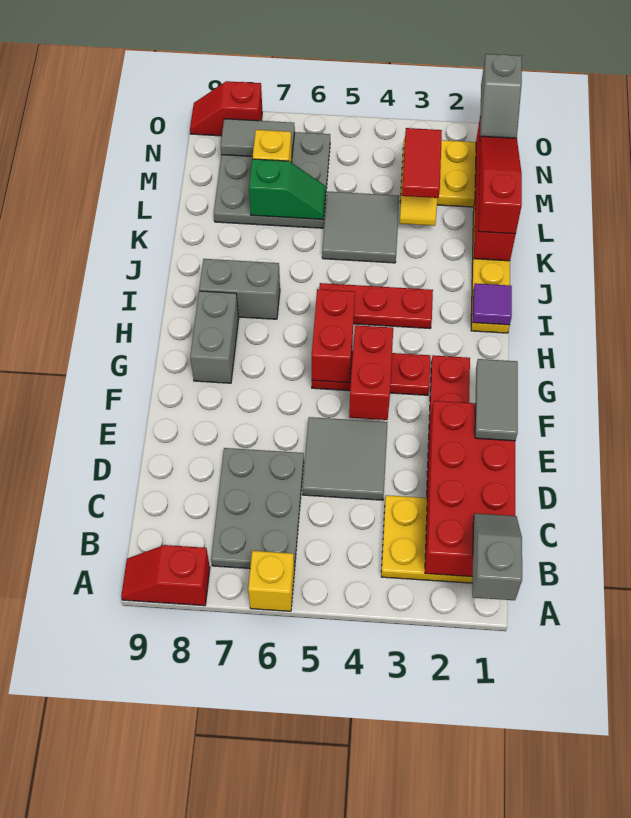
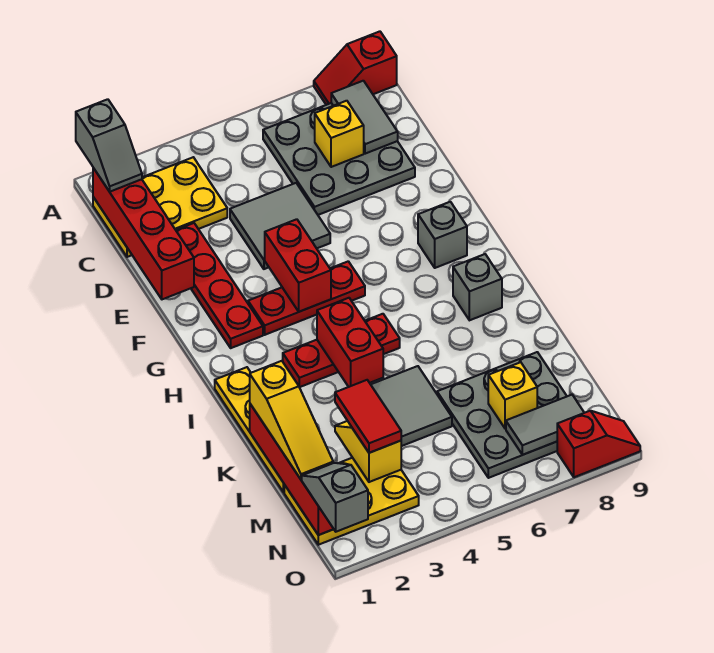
yellow brick A6 level 1 -> yellow brick C7 level 2
red slope A8:A9 level 1 top 8 -> red slope A8:A9 level 1 top 9
red brick B1:E2 level 2 -> red brick B1:E1 level 2
grey plate B6:D7 level 1 -> grey plate B6:D8 level 1
grey tile E1:F1 level 3 -> grey tile B8:C8 level 2
red brick G5:H5 level 2 -> red brick I4:J4 level 2
grey brick G8:H8 level 1 -> grey brick G8 level 1
purple tile I1 level 2 -> none
grey brick I7:I8 level 1 -> grey brick I8 level 1
red slope K1:M1 level 3 top K -> yellow slope K1:M1 level 3 top K
green slope L6:L7 level 2 top 7 -> none

